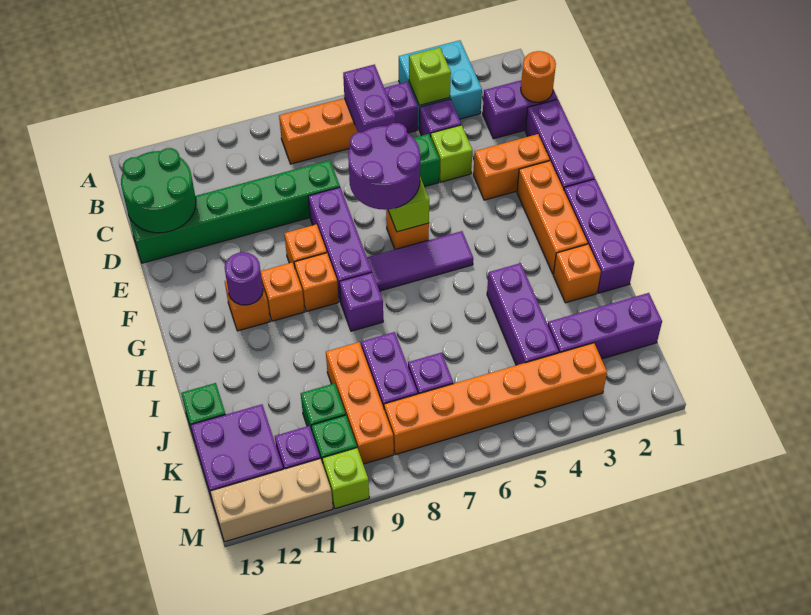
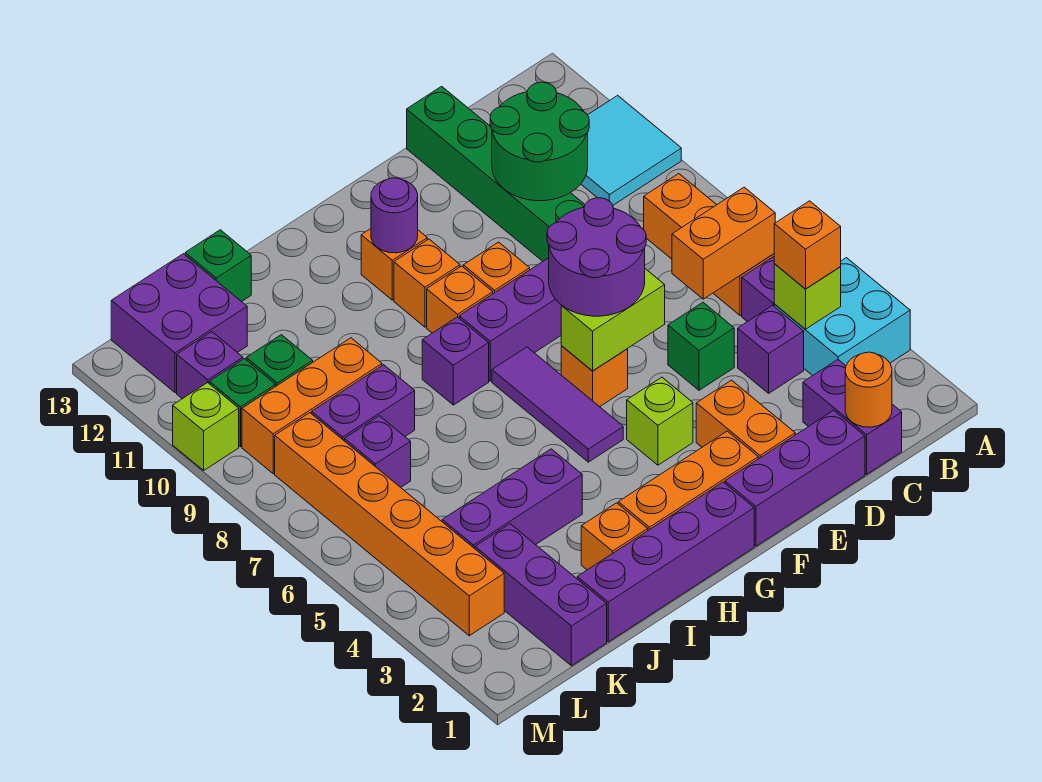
none -> cyan tile A10:B11 level 1
none -> orange brick B4 level 3
purple brick B6:C6 level 2 -> orange brick B6:C6 level 2
green round brick C12:D13 level 2 -> green round brick C10:D11 level 2
lime brick D4 level 1 -> lime brick F4 level 1
purple brick G1:I1 level 1 -> purple brick G1:J1 level 1
tan brick M11:M13 level 1 -> none

